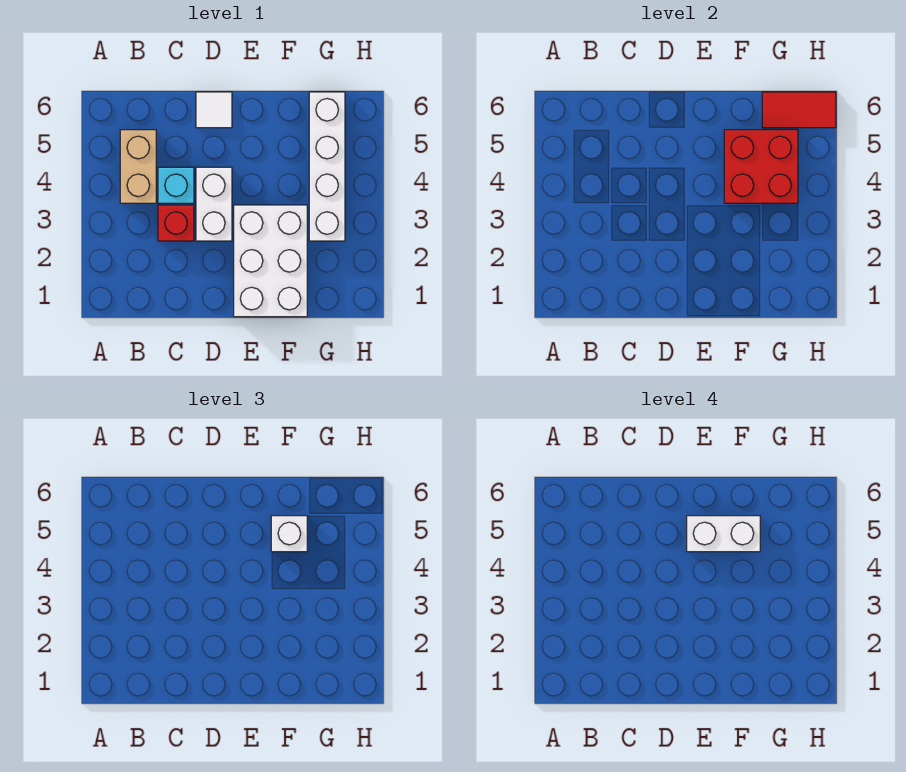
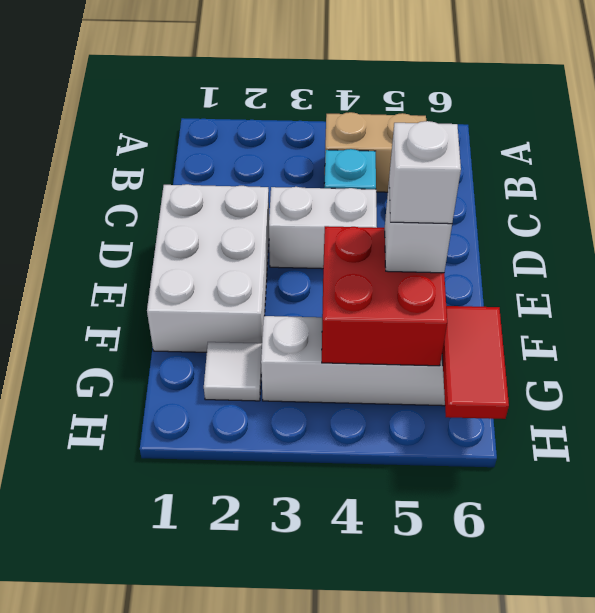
red brick C3 level 1 -> none
white tile D6 level 1 -> white tile G2 level 1
white brick E1:F3 level 1 -> white brick D1:F2 level 1
white brick E5:F5 level 4 -> white brick F5 level 4

